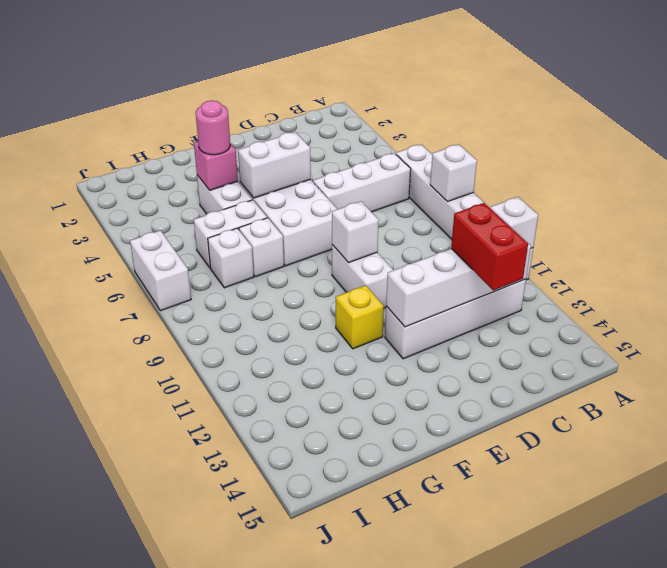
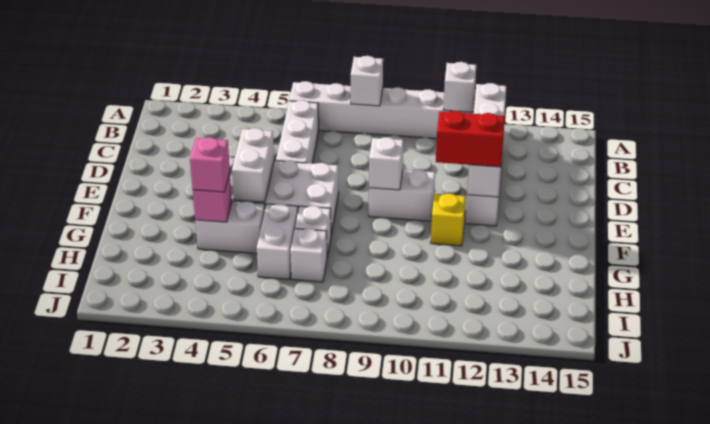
red brick C12:C13 level 3 -> red brick E11:E12 level 3
pink round brick G4 level 3 -> pink brick G4 level 3
white brick J6:J7 level 1 -> none

